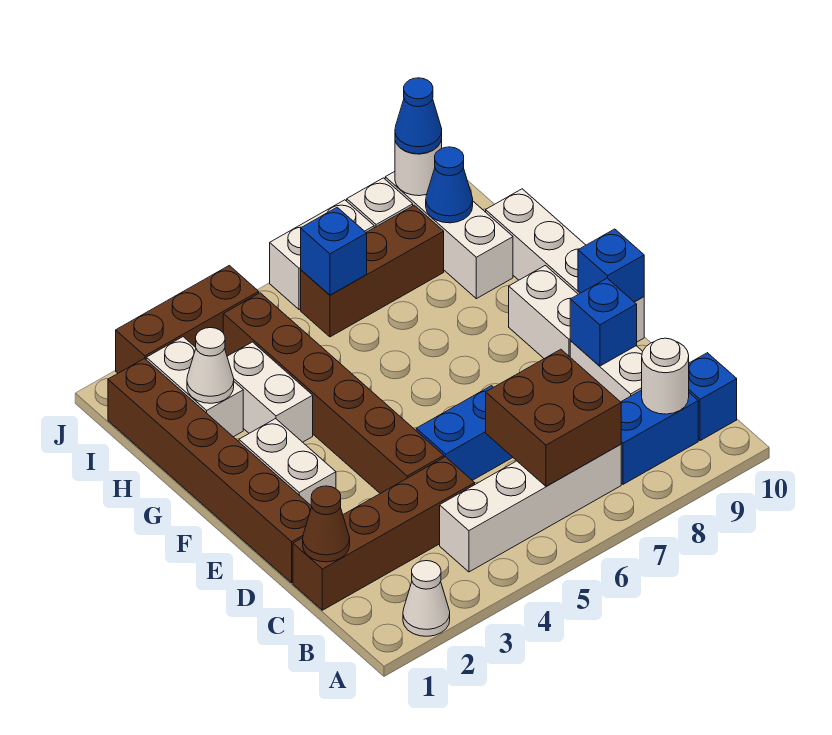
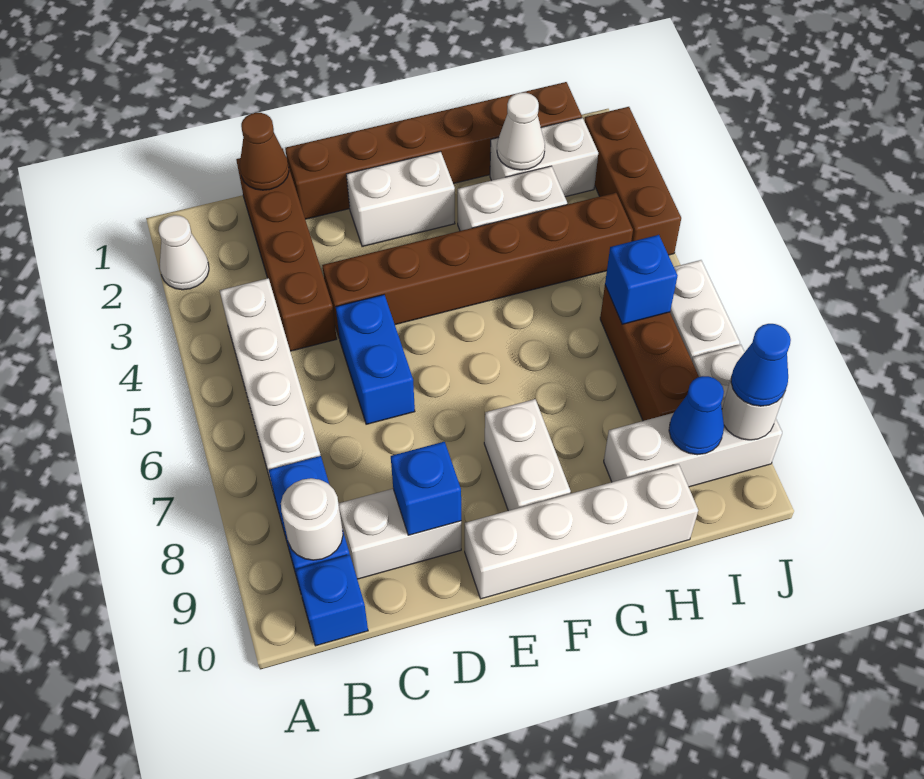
brown brick B6:C7 level 2 -> none
white brick E9:F9 level 1 -> white brick F8:F9 level 1
blue brick E10 level 2 -> none

